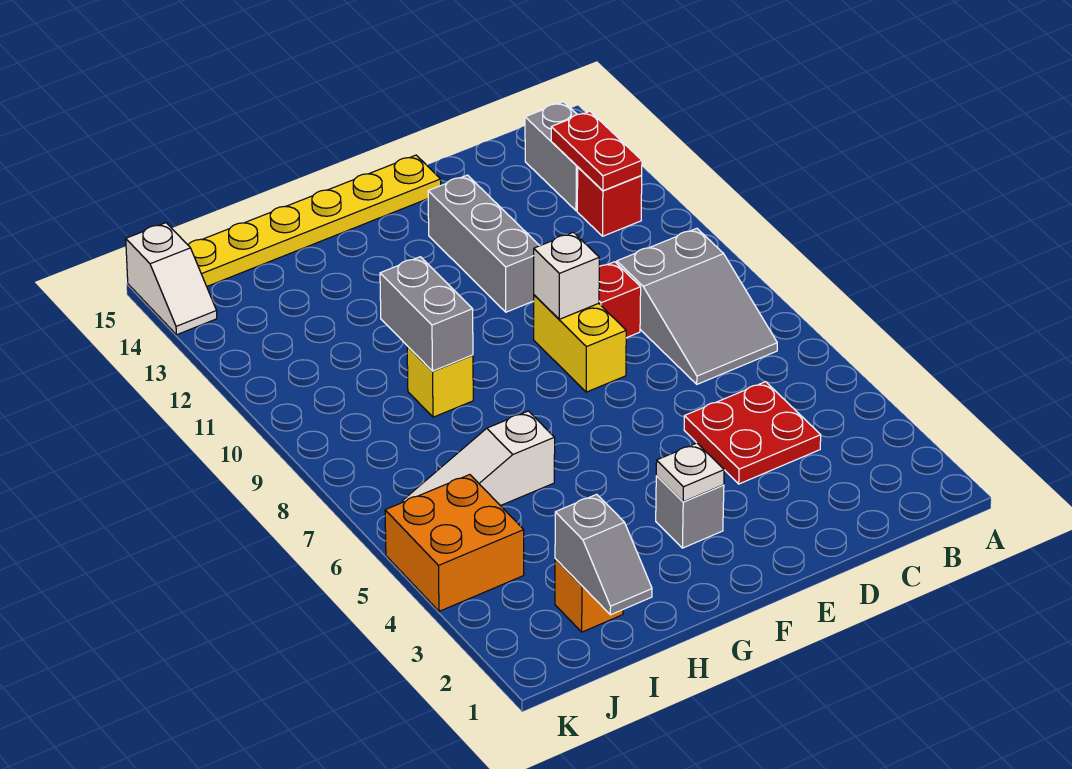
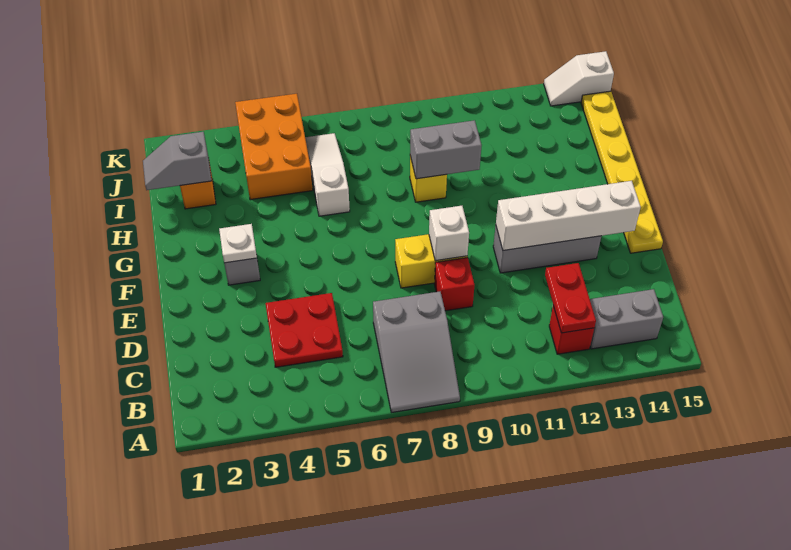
grey slope B7:C9 level 1 top 9 -> grey slope A7:C8 level 1 top C
red plate B12:B13 level 2 -> red plate B12:C12 level 2
none -> white brick E11:E14 level 2
orange brick J4:K5 level 1 -> orange brick I4:K5 level 1

